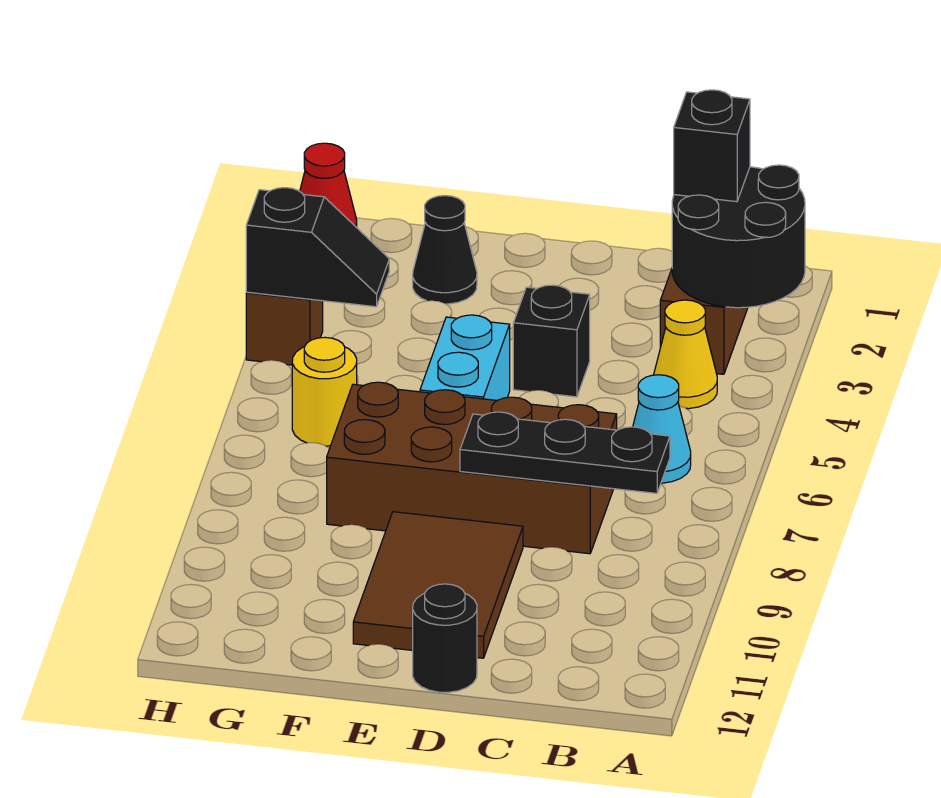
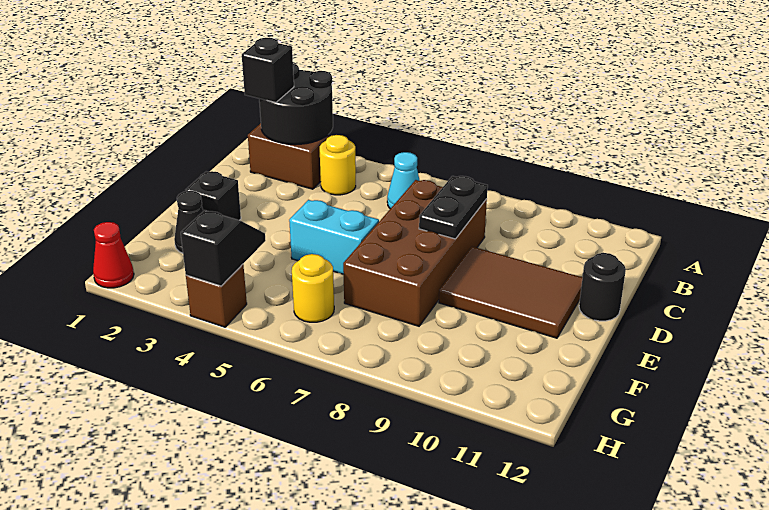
yellow cone B4 level 1 -> yellow round brick B4 level 1
black plate B8:D8 level 2 -> black plate C8:D8 level 2
black brick D4 level 1 -> black brick E2 level 1

